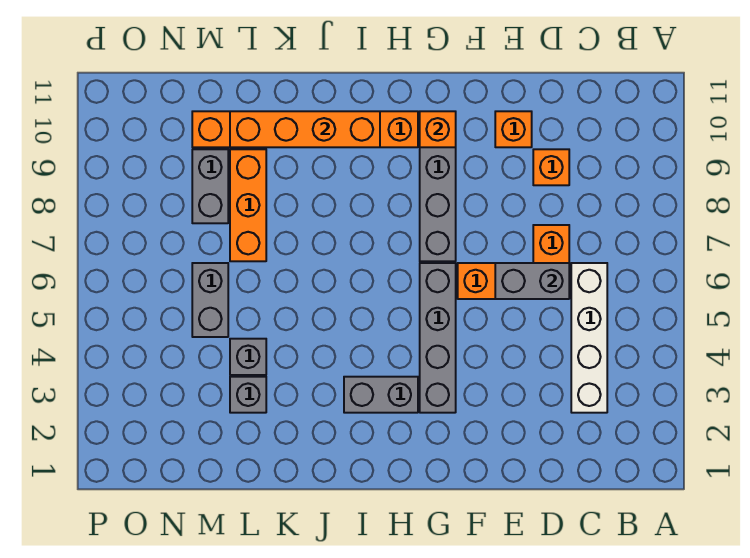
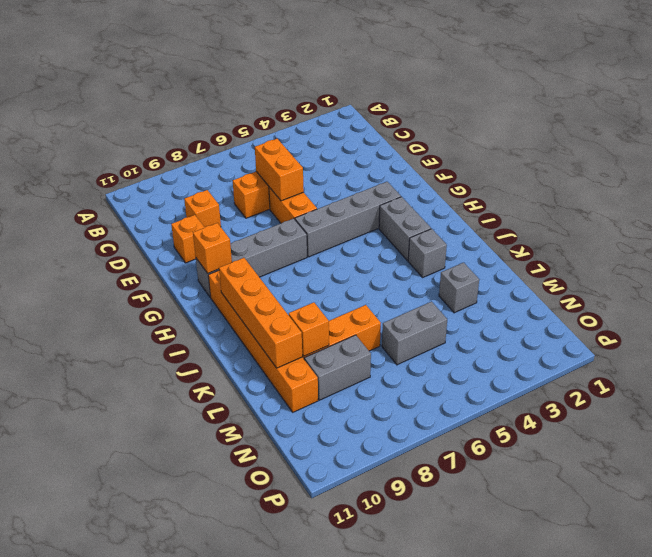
white brick C3:C6 level 1 -> none
grey brick D6:E6 level 2 -> orange brick D6:E6 level 2
grey brick L4 level 1 -> grey brick J3 level 1
none -> orange brick L9 level 2

